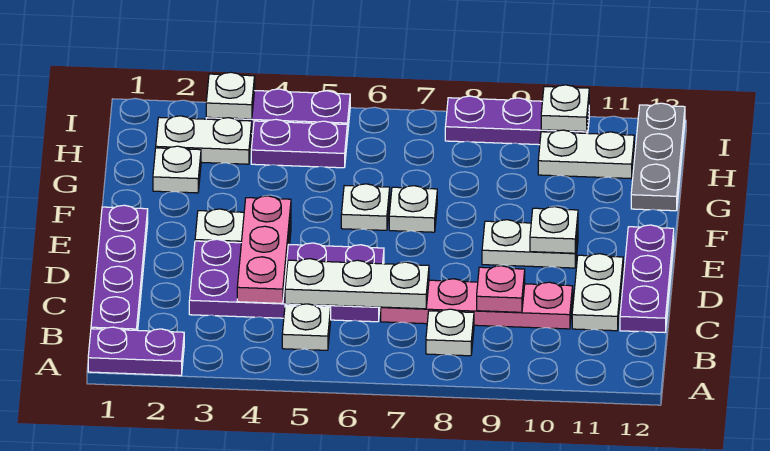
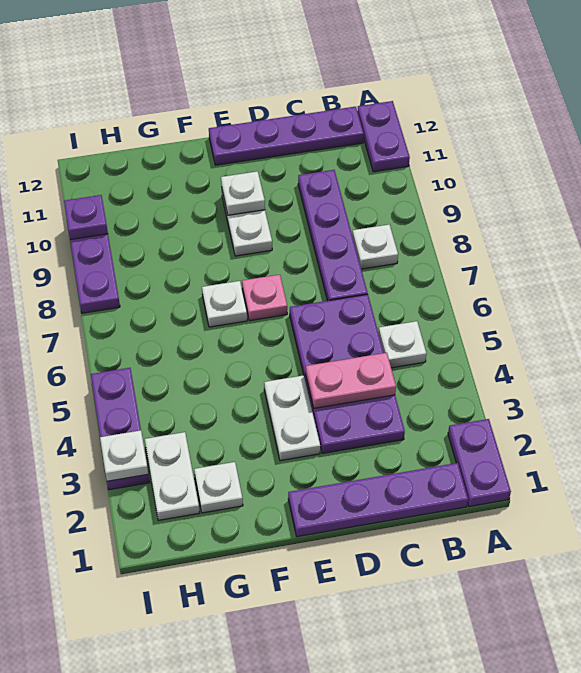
pink plate C4:E4 level 2 -> pink plate C4:D4 level 2
white plate C5:C7 level 2 -> none
pink plate C7:C10 level 1 -> purple plate C7:C10 level 1
pink plate C9 level 2 -> pink plate E7 level 1
white plate C11:D11 level 1 -> none
purple plate C12:E12 level 1 -> purple plate B12:E12 level 1
white plate F6 level 1 -> none
grey plate G12:I12 level 1 -> none
purple plate H4:H5 level 1 -> purple plate A11:A12 level 1
white plate H10:H11 level 1 -> none
white plate I10 level 2 -> purple plate I10 level 2

